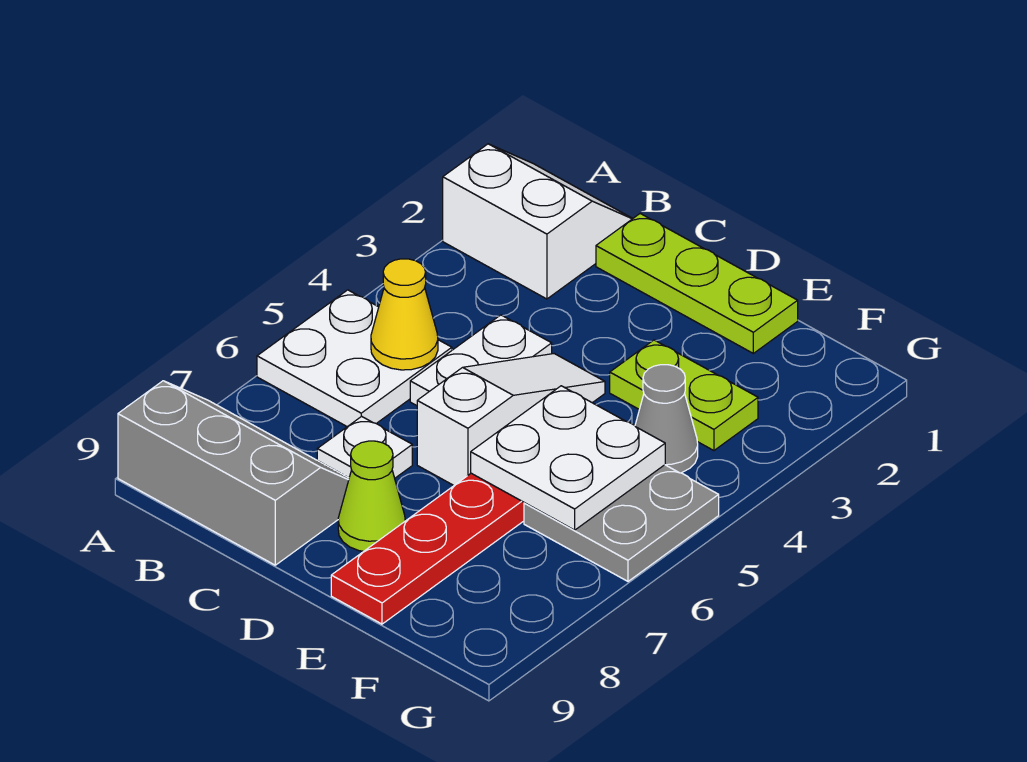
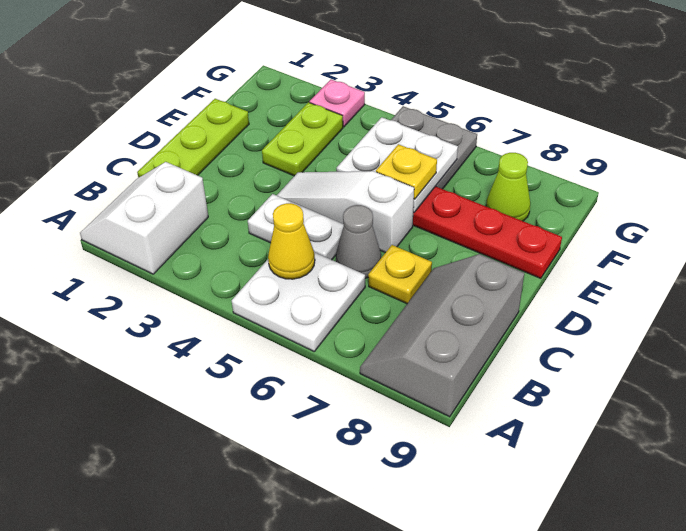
white plate C7 level 1 -> yellow plate C7 level 1
lime cone D8 level 1 -> lime cone F8 level 1
none -> yellow plate E6 level 3
grey cone F4 level 1 -> grey cone C6 level 1
none -> pink plate G3 level 1

